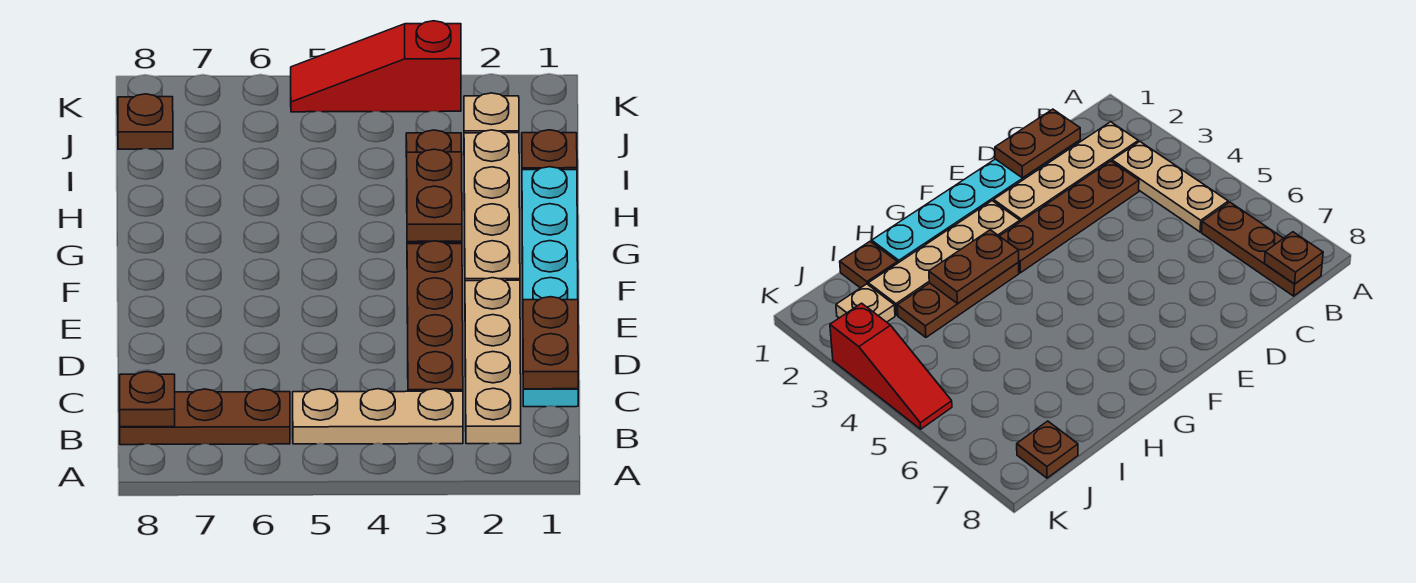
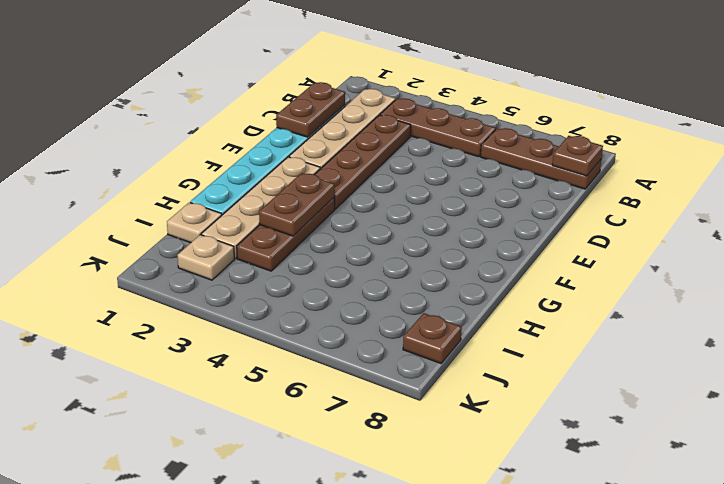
tan plate B3:B5 level 1 -> brown plate B3:B5 level 1
brown plate I1 level 1 -> tan plate I1 level 1
red slope K3:K5 level 1 top 3 -> none

